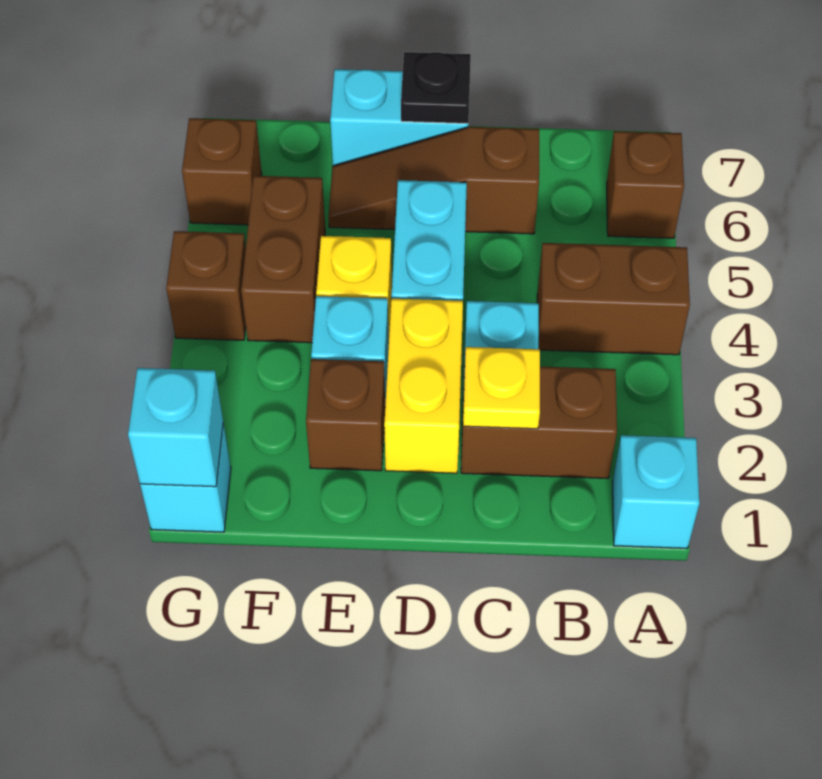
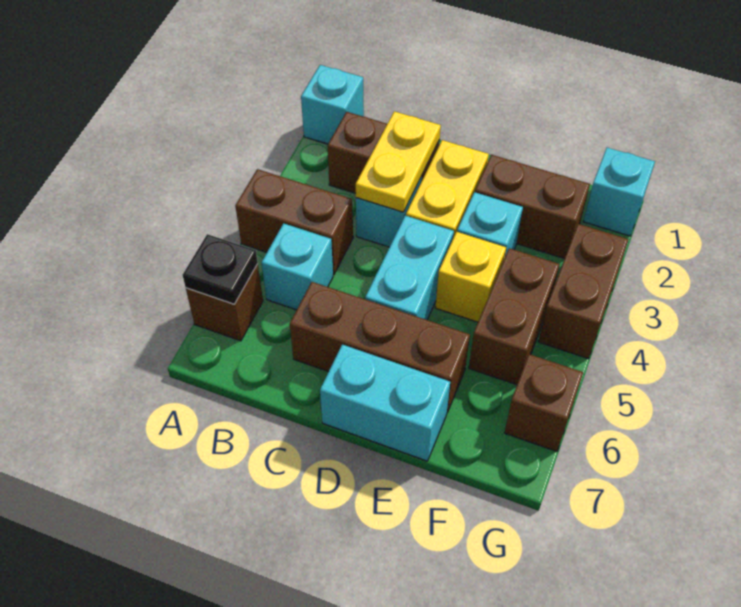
yellow plate C2 level 2 -> yellow plate C2:C3 level 2
brown slope C6:E6 level 1 top C -> brown brick C6:E6 level 1
black plate D7 level 2 -> black plate A6 level 2
brown brick E2 level 1 -> brown brick E2:F2 level 1
cyan brick G1 level 2 -> cyan brick B5 level 1
brown brick G4 level 1 -> brown brick G3:G4 level 1

